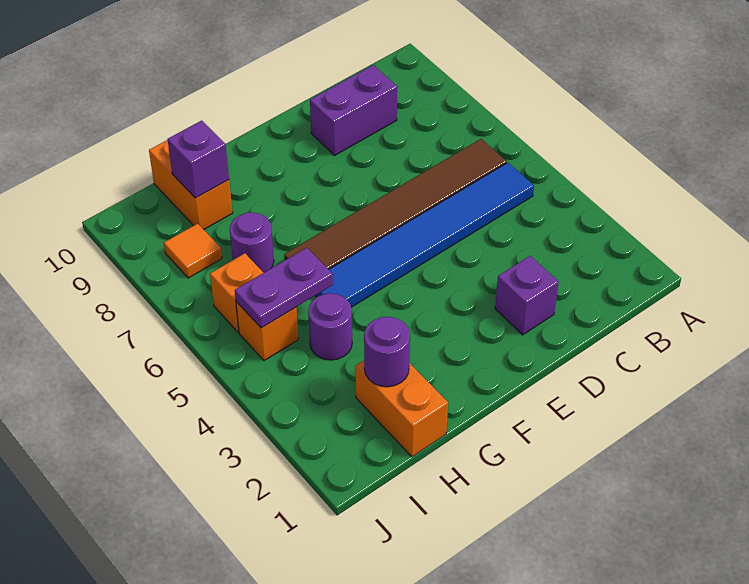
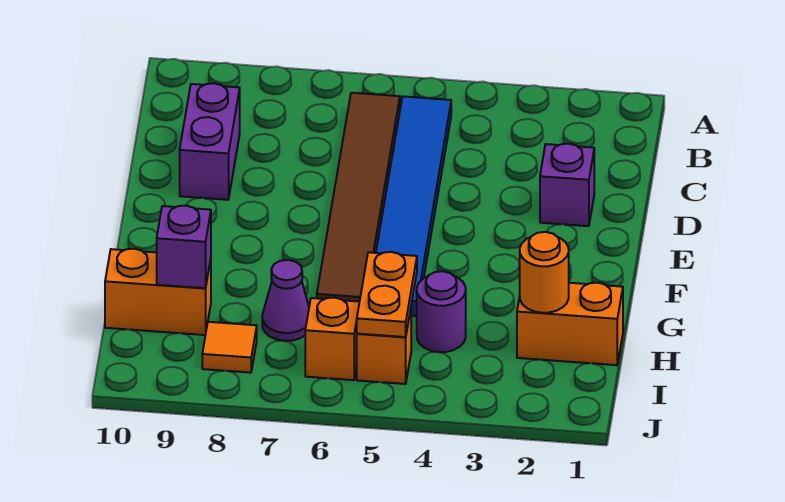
purple round brick H2 level 2 -> orange round brick H2 level 2
purple plate H5:I5 level 2 -> orange plate H5:I5 level 2
purple round brick H7 level 1 -> purple cone H7 level 1

